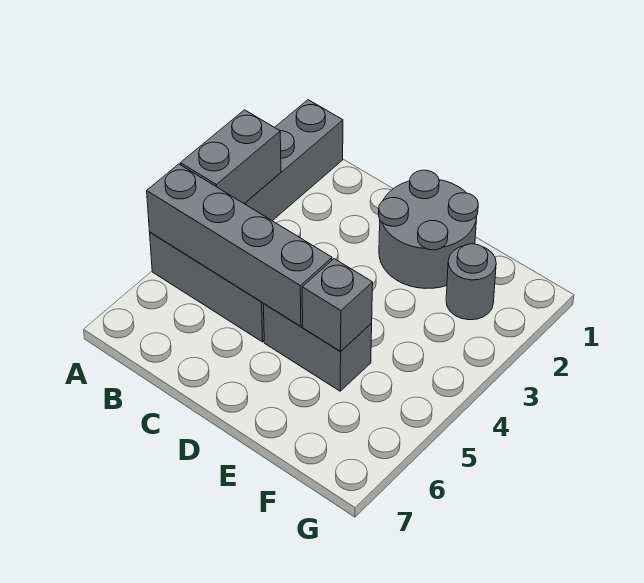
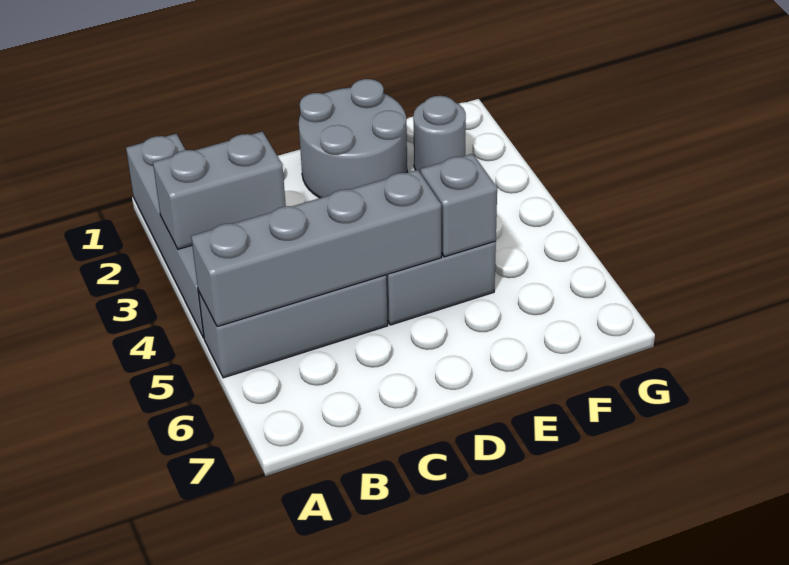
grey brick A3:A4 level 2 -> grey brick A3:B3 level 2

